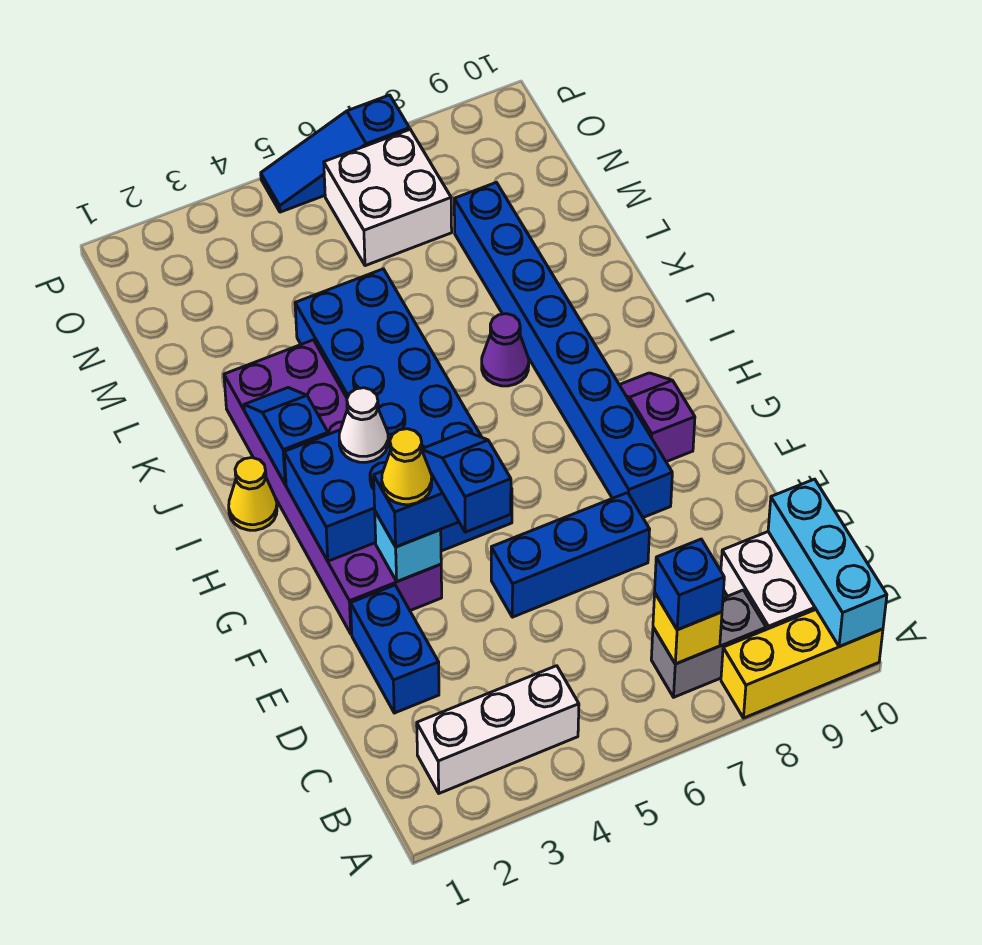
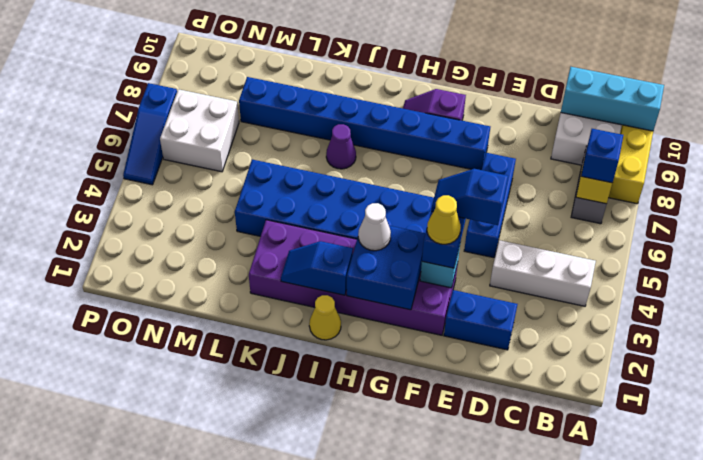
white brick B2:B4 level 1 -> white brick B4:D4 level 1

